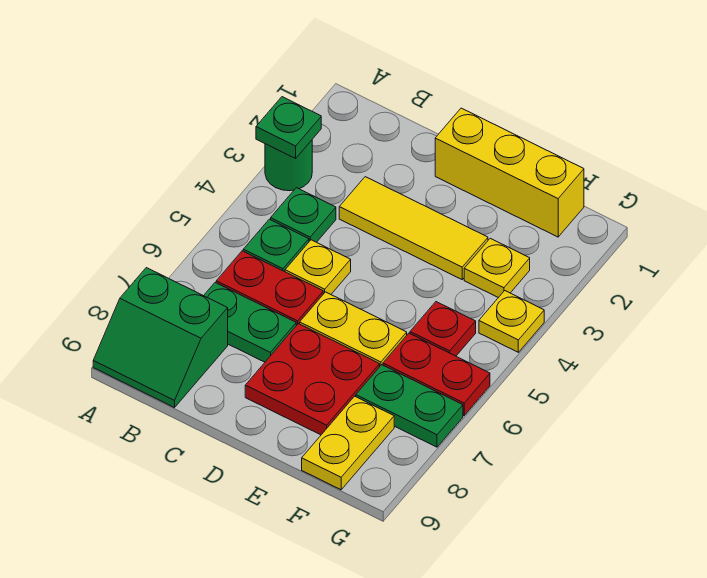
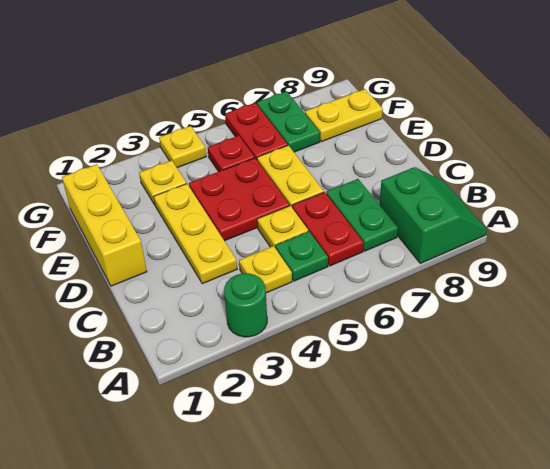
green plate A3 level 2 -> none
green plate B4 level 1 -> yellow plate B4 level 1
yellow tile C3:E3 level 1 -> yellow plate C3:E3 level 1
red plate D7:E8 level 1 -> red plate D4:E5 level 1

